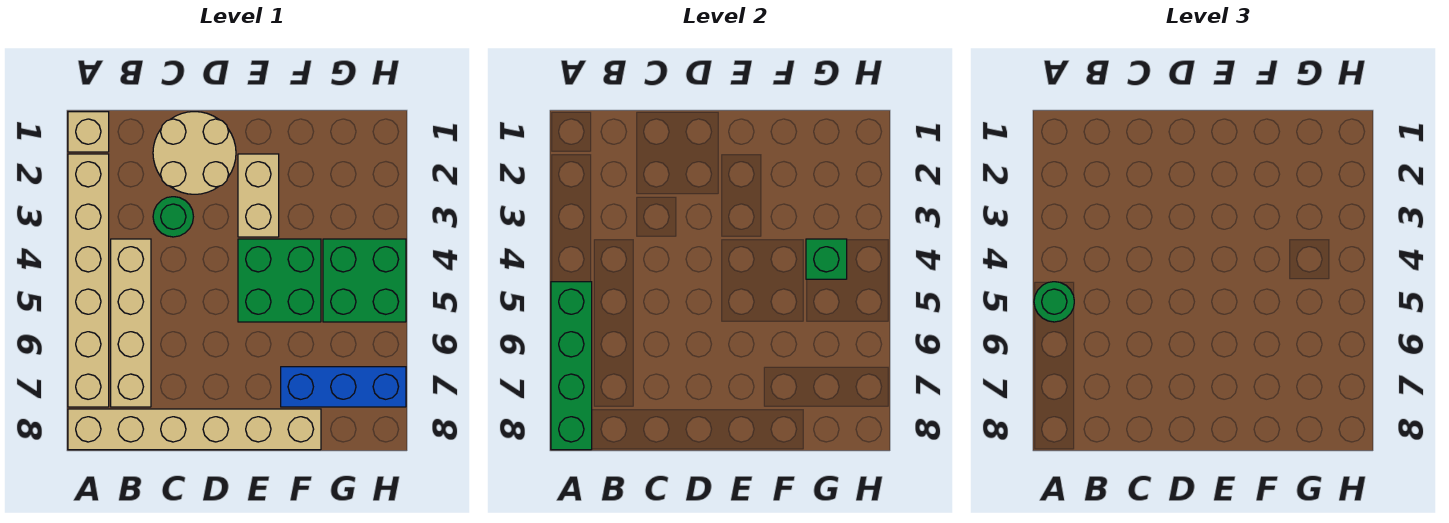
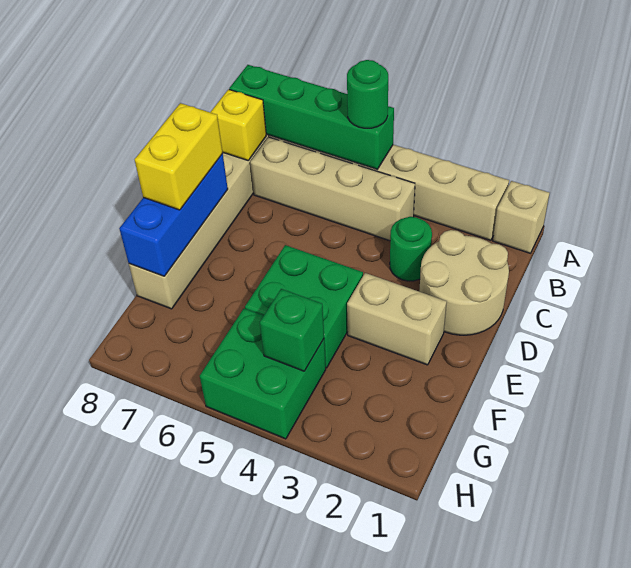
none -> yellow brick B8 level 2
none -> yellow brick D8:E8 level 3
blue brick F7:H7 level 1 -> blue brick D8:F8 level 2

